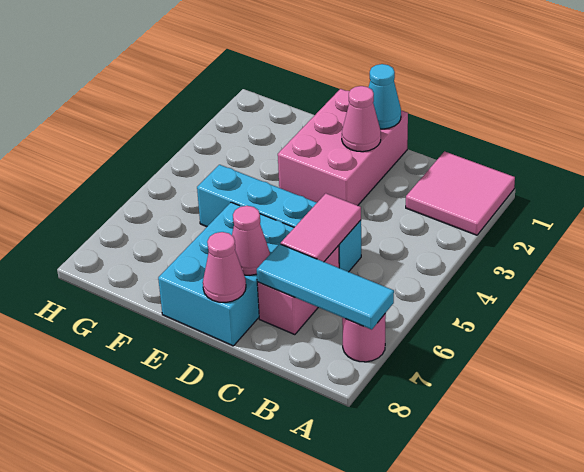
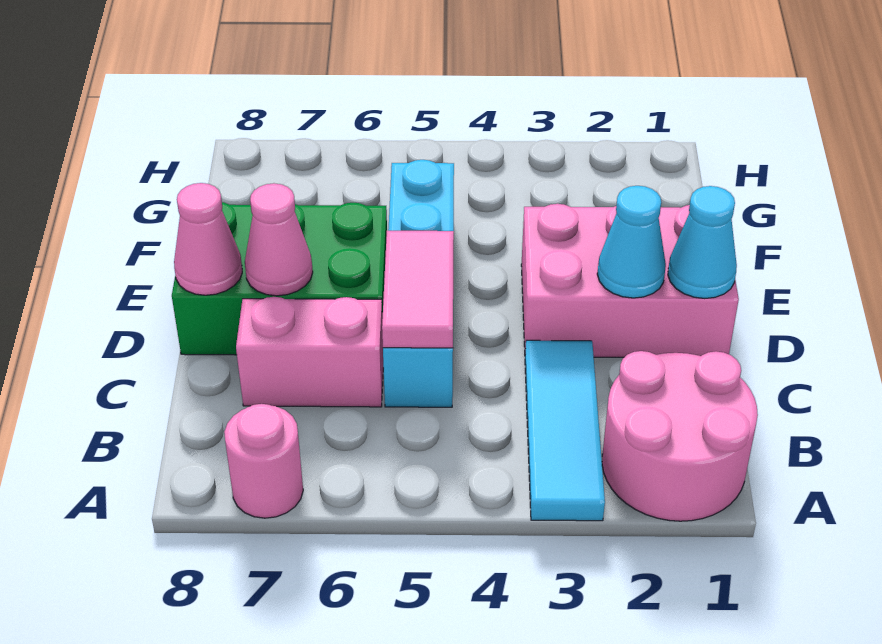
pink tile A1:B2 level 1 -> pink round brick A1:B2 level 1
cyan tile A7:C7 level 2 -> cyan tile A3:C3 level 1
pink tile C5:C6 level 2 -> pink tile C5:D5 level 2
pink cone D2 level 2 -> cyan cone D2 level 2
cyan brick D6:E8 level 1 -> green brick D6:E8 level 1

